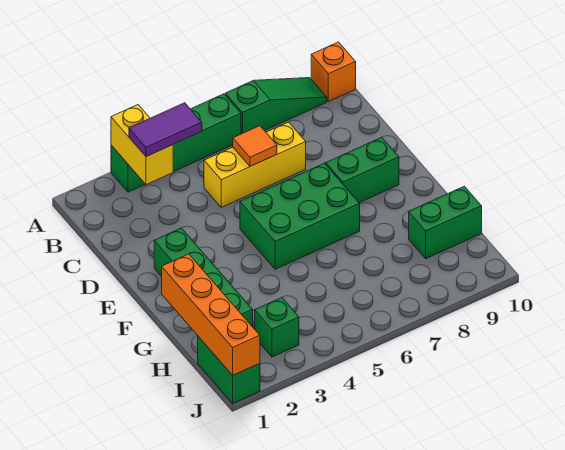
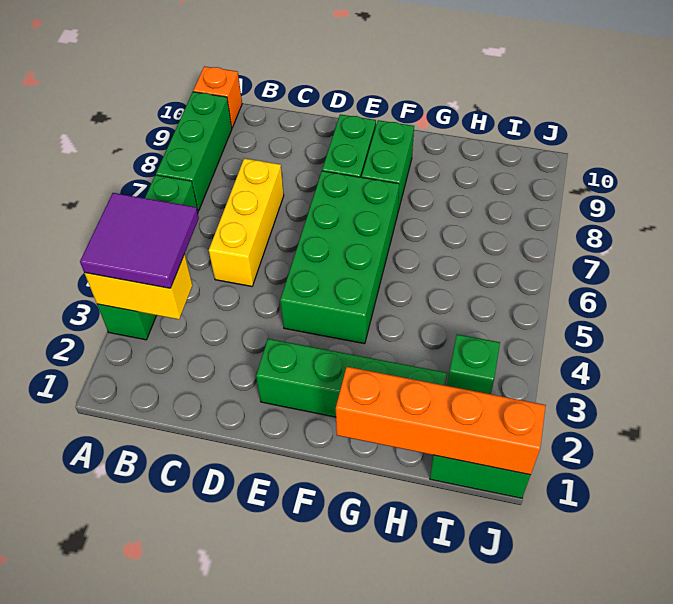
green slope A7:A9 level 1 top 7 -> green brick A7:A9 level 1
purple tile B3:B4 level 3 -> purple tile A3:B4 level 3
orange tile C6 level 2 -> none
green brick E5:F7 level 1 -> green brick E4:F7 level 1
green brick H9:H10 level 1 -> green brick F8:F9 level 1

